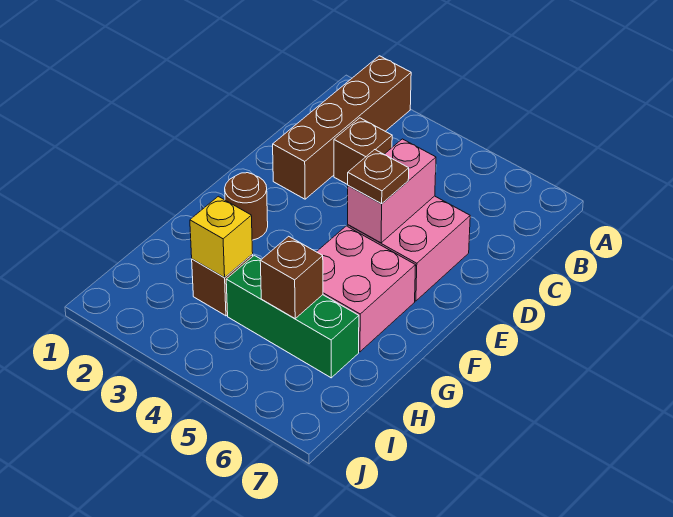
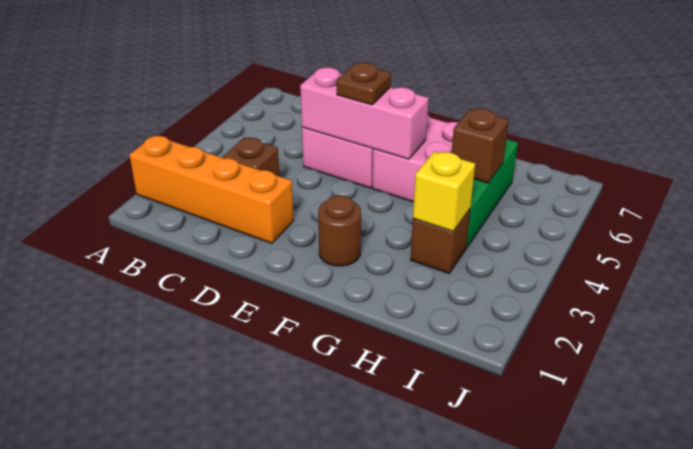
brown brick A2:D2 level 1 -> orange brick A2:D2 level 1
pink brick D5:E5 level 2 -> pink brick D5:F5 level 2

